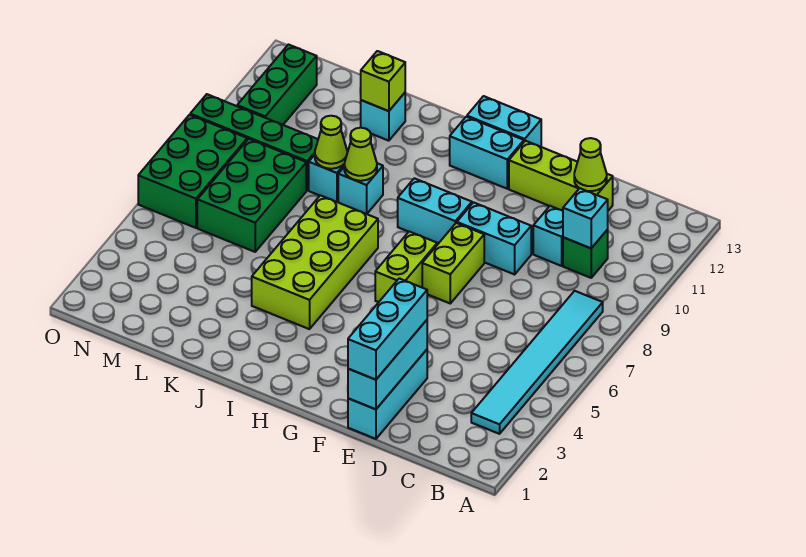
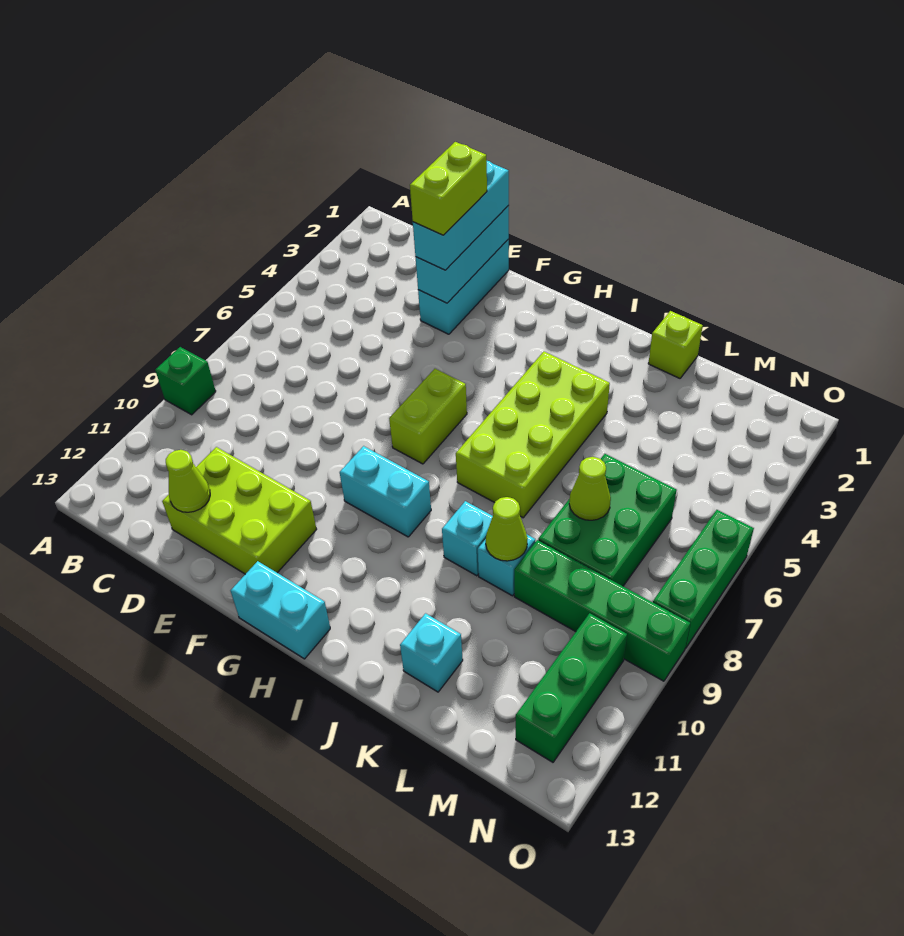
cyan tile B3:B8 level 1 -> none
green brick C10 level 1 -> green brick A9 level 1
cyan brick C10 level 2 -> none
cyan brick D10 level 1 -> none
lime brick D12:F12 level 1 -> lime brick D11:F12 level 1
cyan brick E9:F9 level 1 -> none
lime brick F7:F8 level 1 -> lime brick E2:E3 level 4
cyan brick G12:H12 level 1 -> none
lime cone J9 level 2 -> lime cone L7 level 2
lime brick K12 level 2 -> lime brick K1 level 1
green brick N6:O8 level 1 -> green brick O6:O8 level 1

